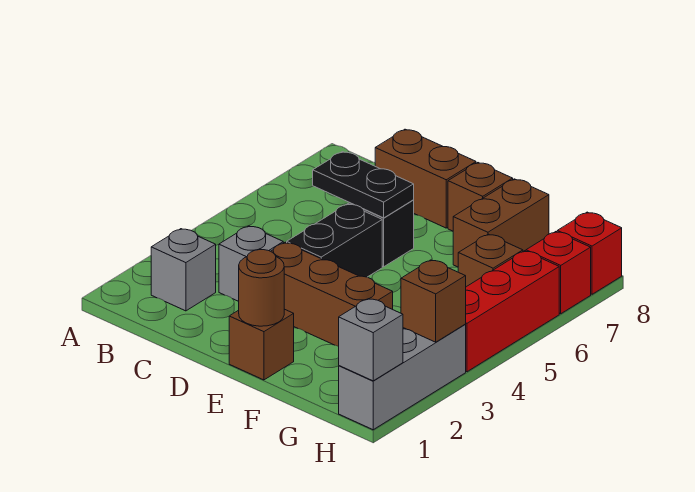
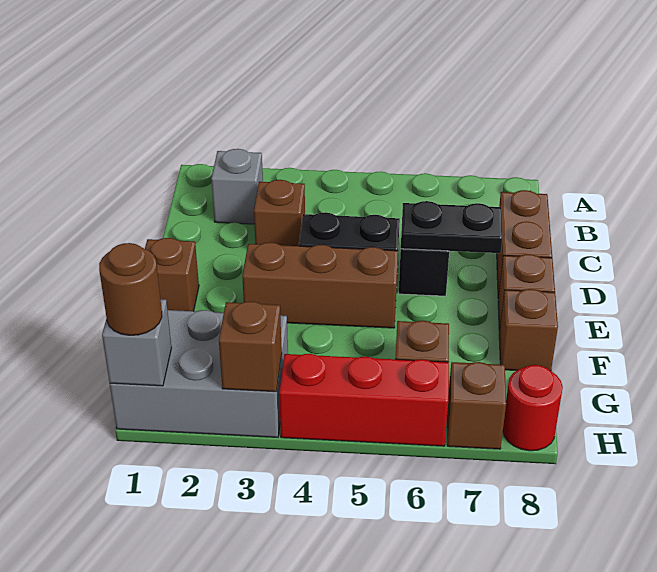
grey brick C3 level 1 -> brown brick C3 level 1
black plate C6:D6 level 2 -> black plate D6:D7 level 2
brown brick D3:F3 level 1 -> brown brick E3:E5 level 1
brown round brick E1 level 2 -> brown round brick H1 level 3
brown brick F7:F8 level 1 -> brown brick F8 level 1
grey brick H1:H3 level 1 -> grey brick G1:H3 level 1
red brick H7 level 1 -> brown brick H7 level 1
red brick H8 level 1 -> red round brick H8 level 1

